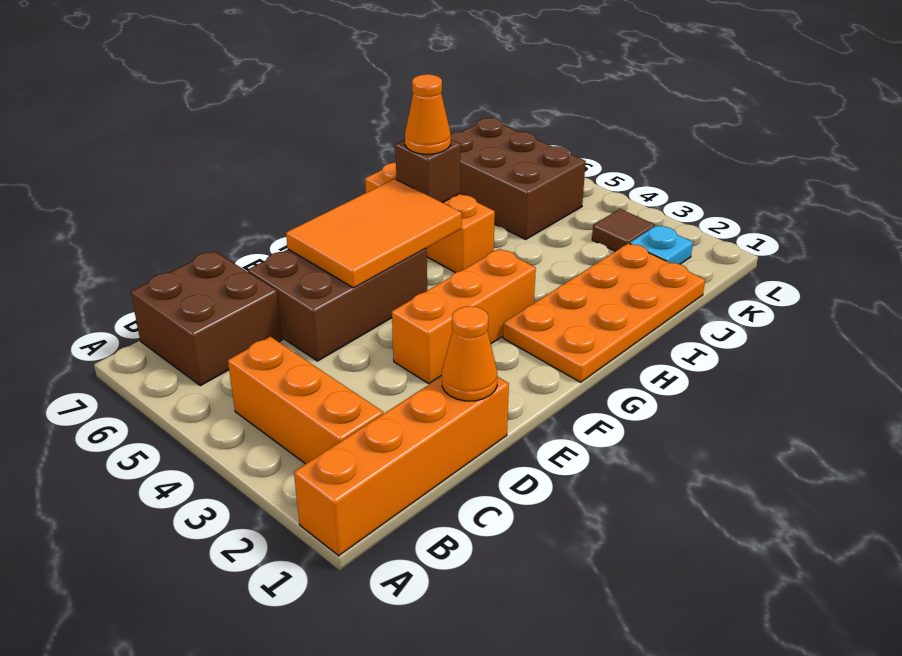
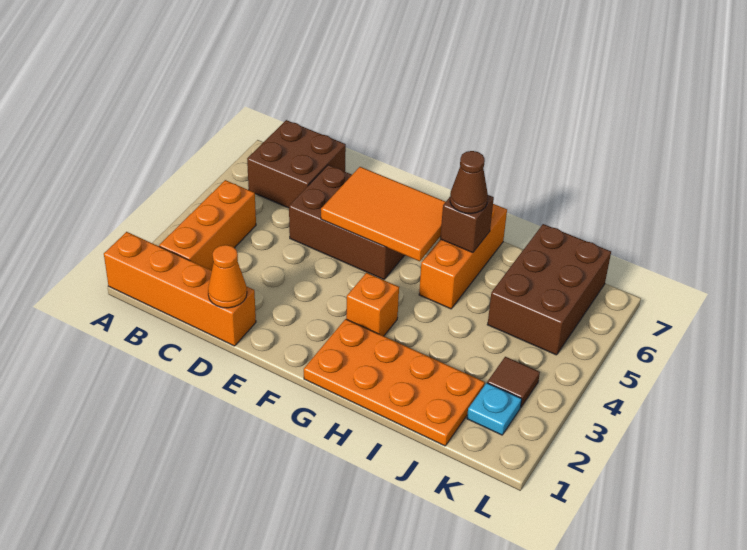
orange brick E3:G3 level 1 -> orange brick G3 level 1
orange cone H6 level 3 -> brown cone H6 level 3

